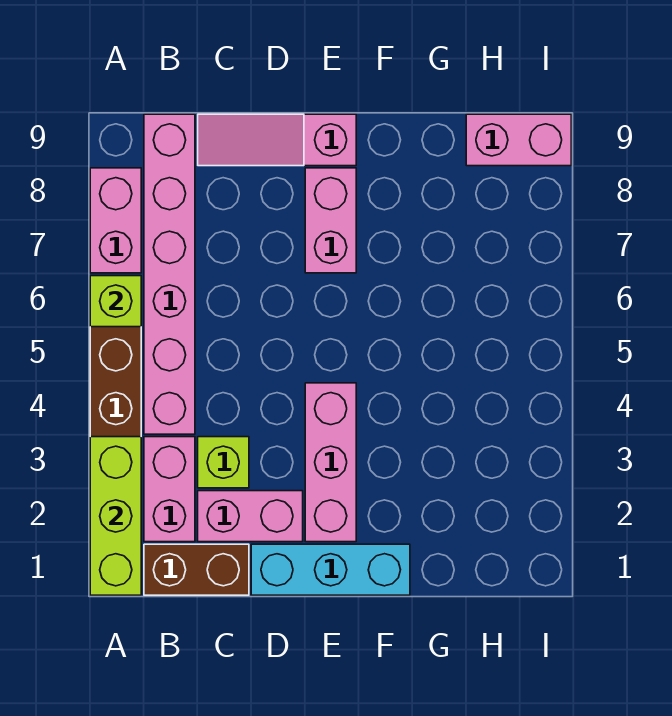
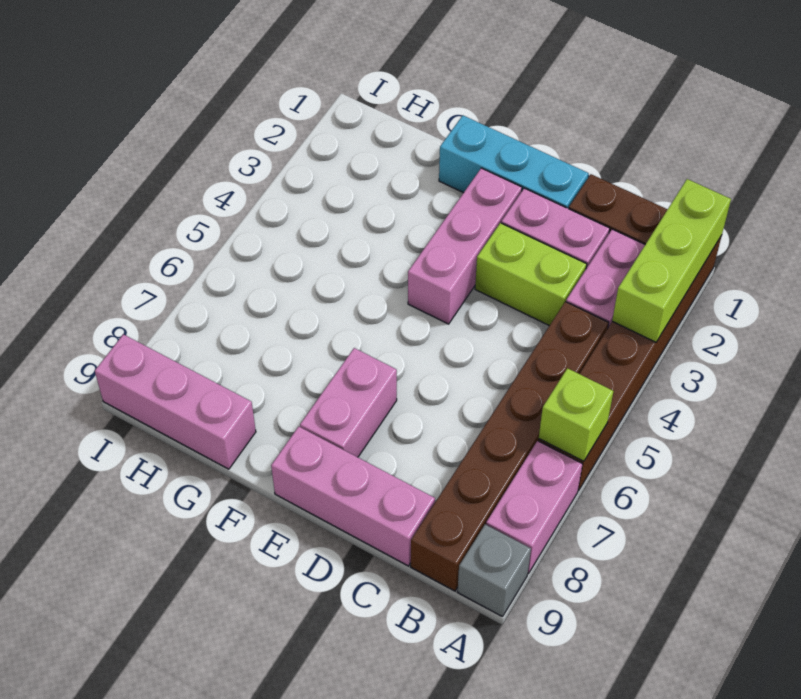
none -> grey brick A9 level 1
pink brick B4:B9 level 1 -> brown brick B4:B9 level 1
lime brick C3 level 1 -> lime brick C3:D3 level 1
pink slope C9:E9 level 1 top E -> pink brick C9:E9 level 1
pink brick H9:I9 level 1 -> pink brick G9:I9 level 1

